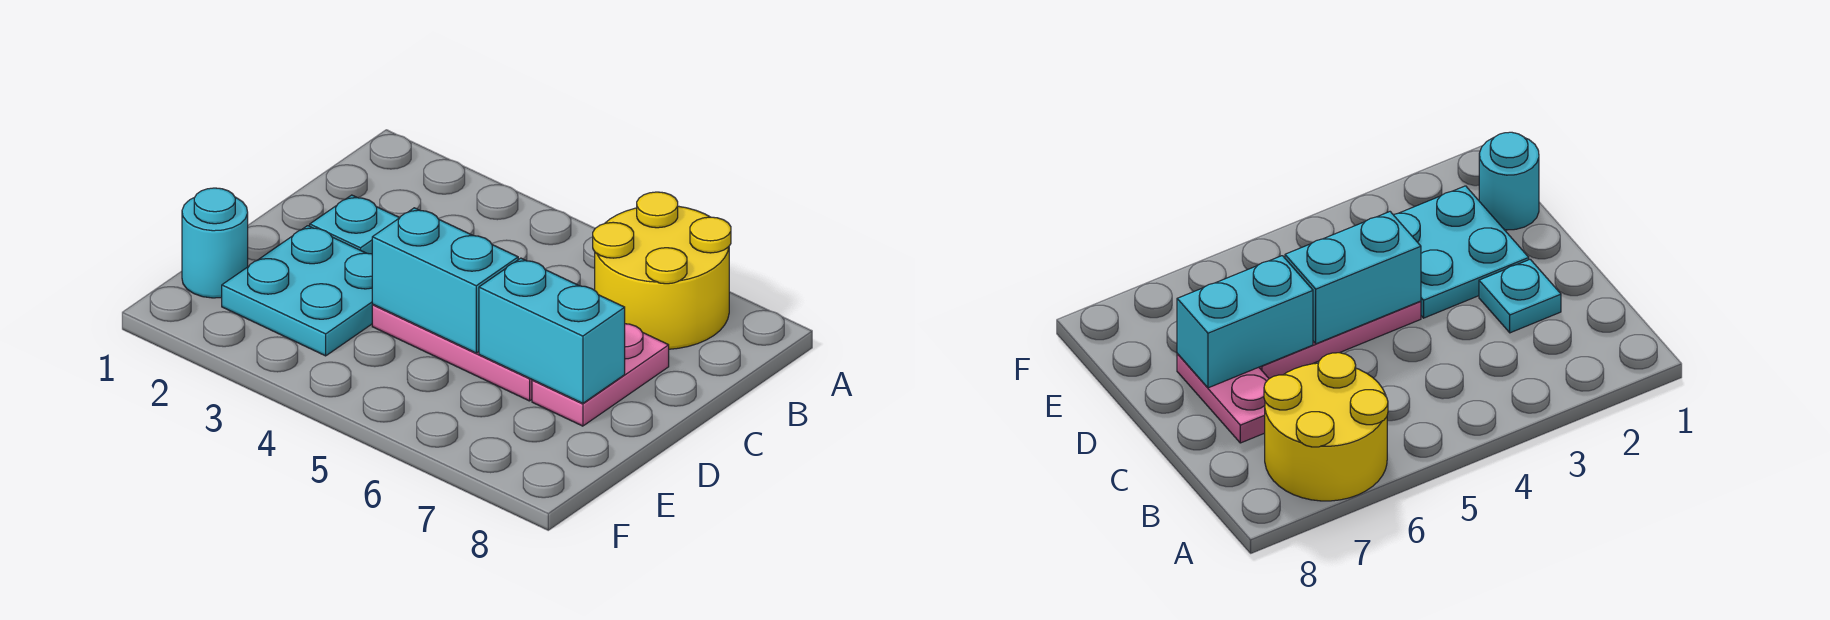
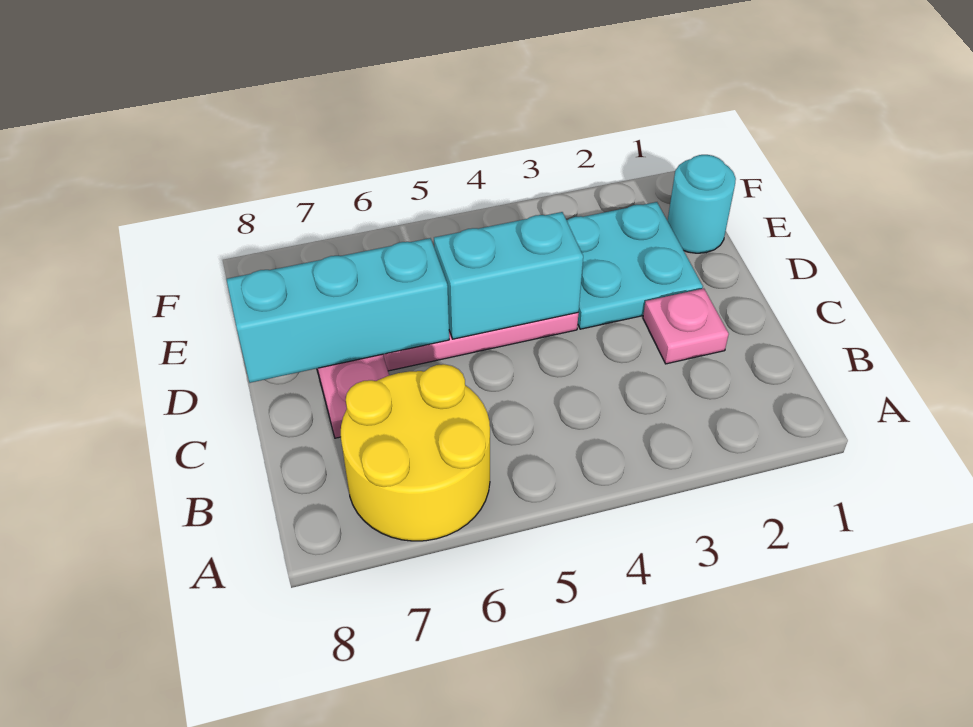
cyan plate C2 level 1 -> pink plate C2 level 1
cyan brick D6:D7 level 2 -> cyan brick D6:D8 level 2

